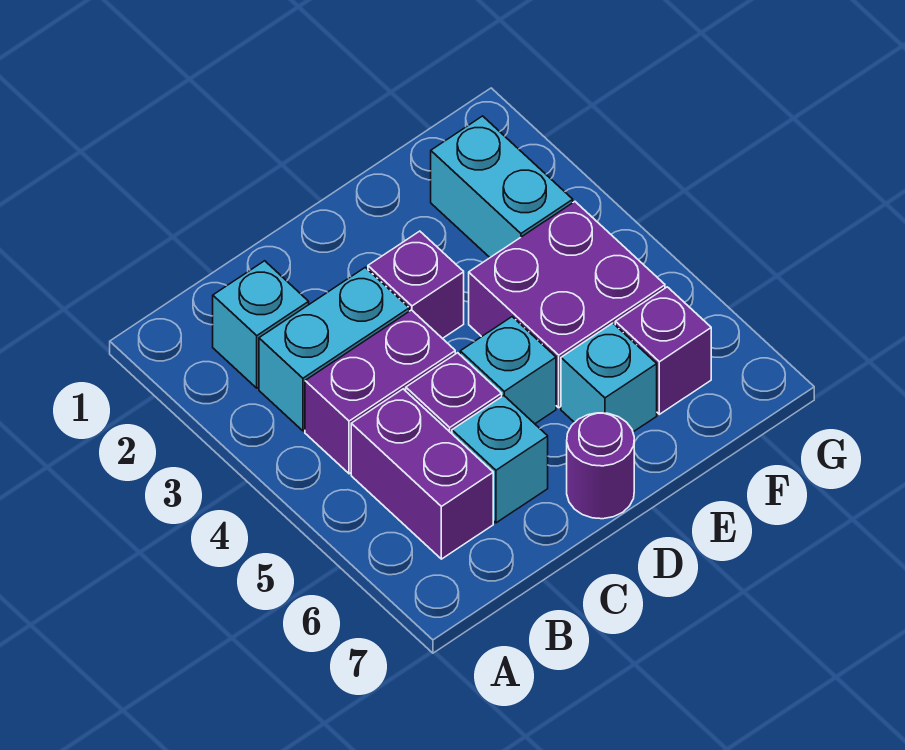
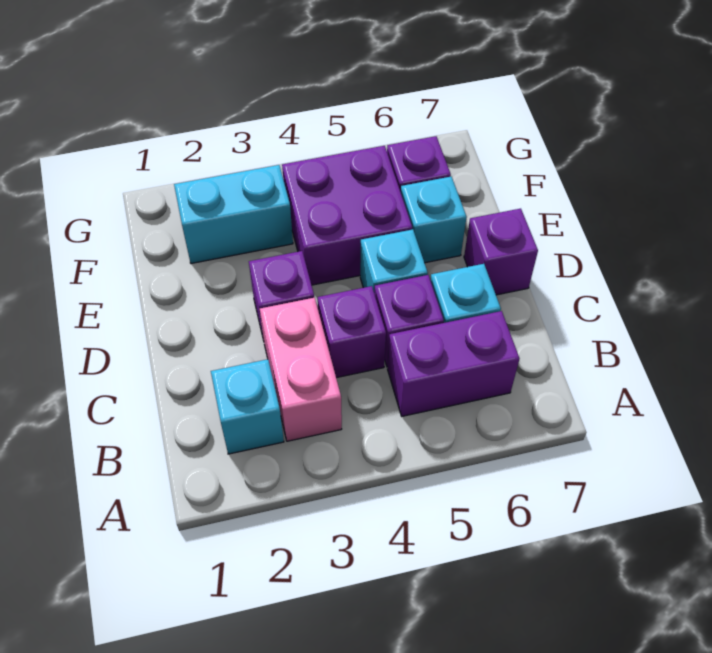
cyan brick B3:C3 level 1 -> pink brick B3:C3 level 1
purple brick B4:C4 level 1 -> purple brick C4 level 1
purple round brick D7 level 1 -> purple brick D7 level 1

